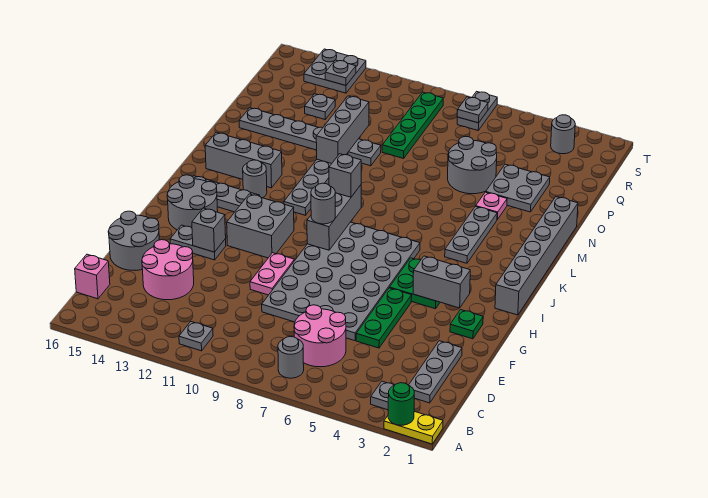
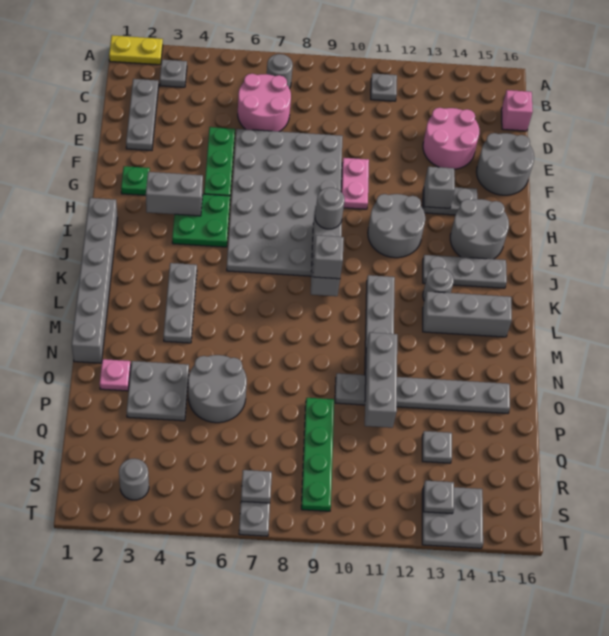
green round brick A2 level 2 -> none
grey brick H11:I12 level 1 -> grey round brick H11:I12 level 1
pink plate N4 level 1 -> pink plate O2 level 1

